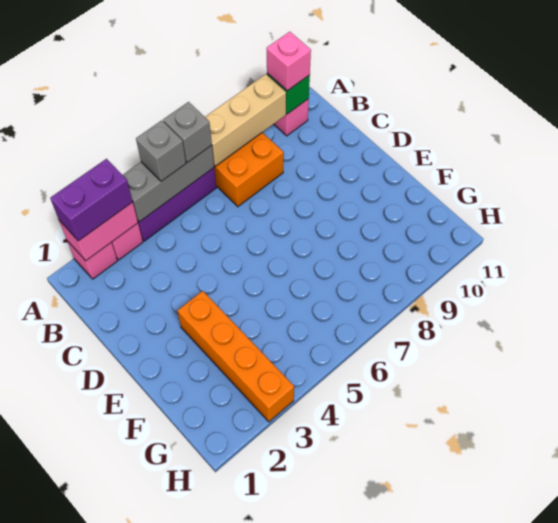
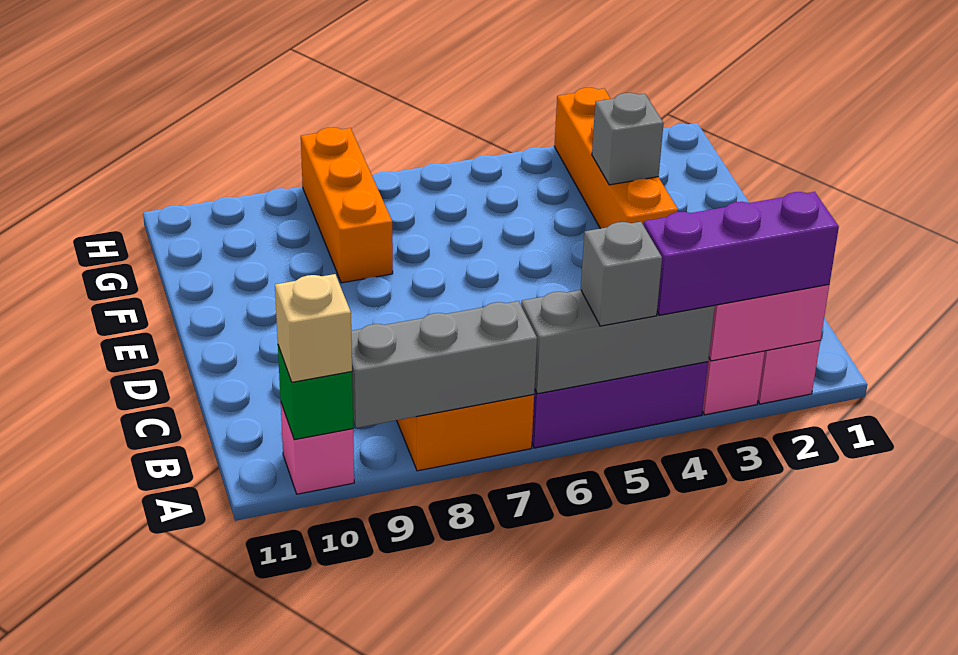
purple brick A2:A3 level 3 -> purple brick A2:A4 level 3
grey brick A6 level 3 -> grey brick F3 level 2
tan brick A7:A9 level 2 -> grey brick A7:A9 level 2
pink brick A10 level 3 -> tan brick A10 level 3
none -> orange brick F8:H8 level 1

